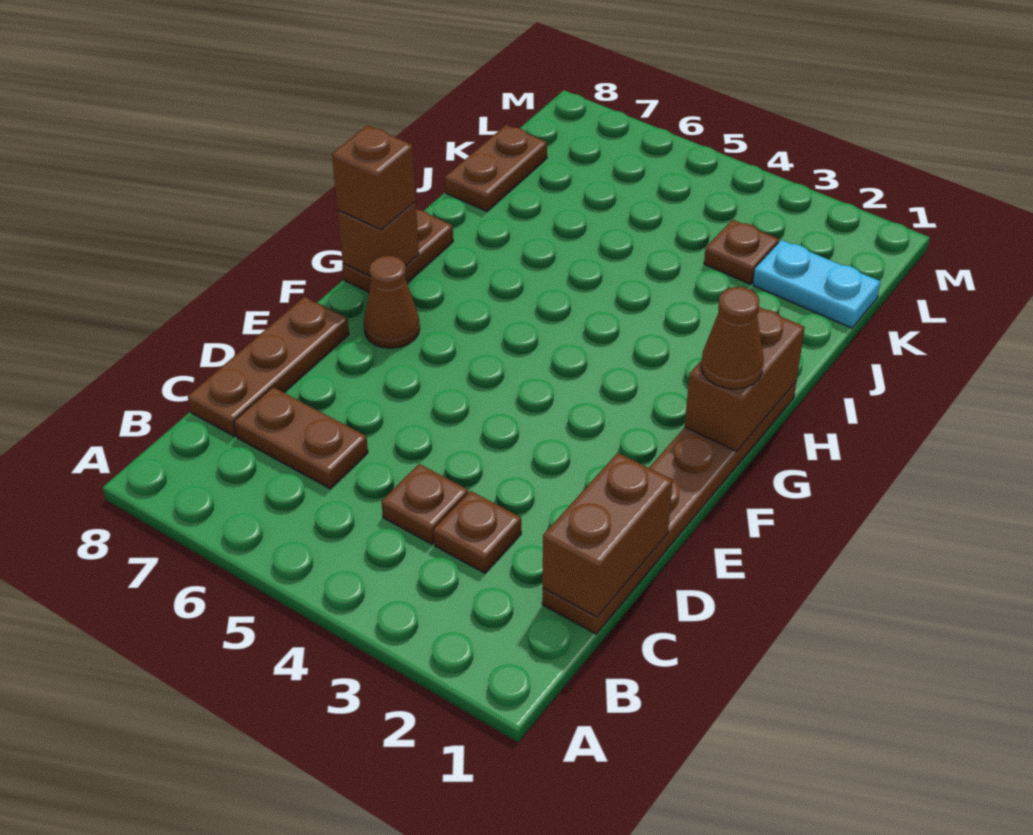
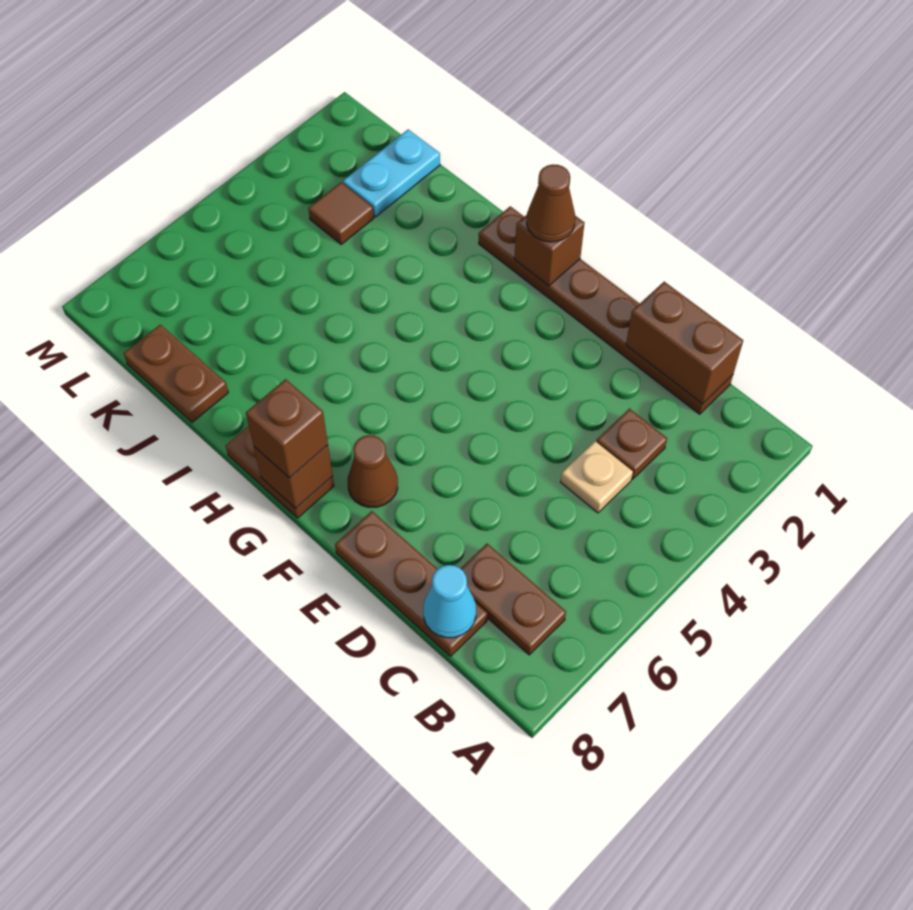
brown plate C4 level 1 -> tan plate C4 level 1
brown plate C6:C7 level 1 -> brown plate B7:C7 level 1
none -> cyan cone C8 level 2
brown brick G1:H1 level 2 -> brown brick G1 level 2
brown plate K3 level 1 -> brown tile K3 level 1

